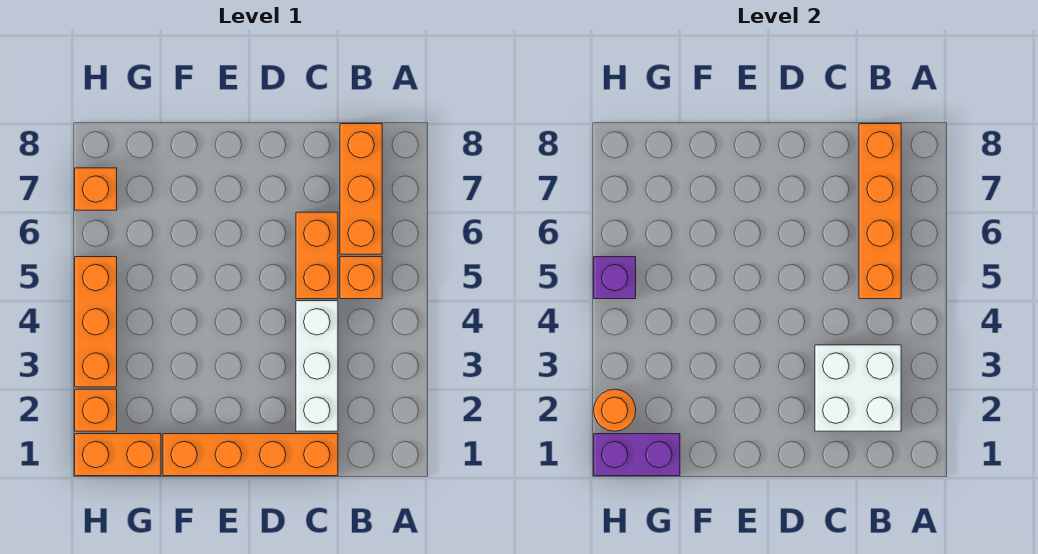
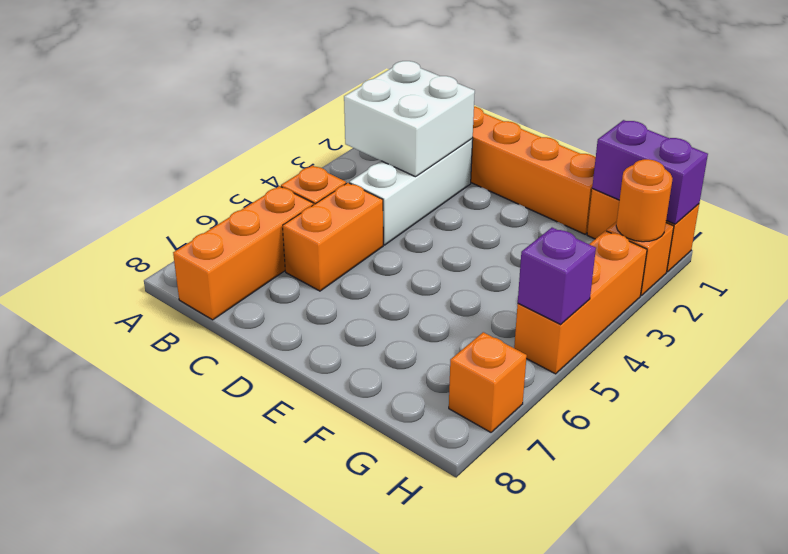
orange brick B5:B8 level 2 -> none

